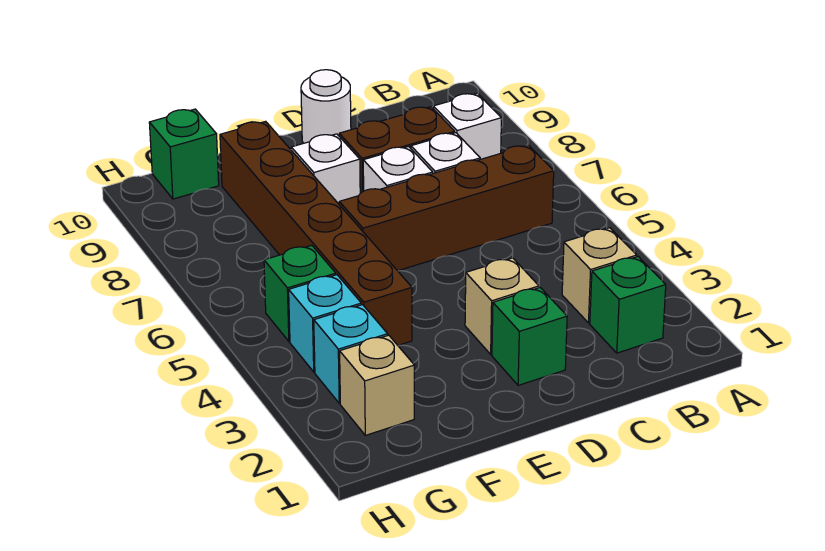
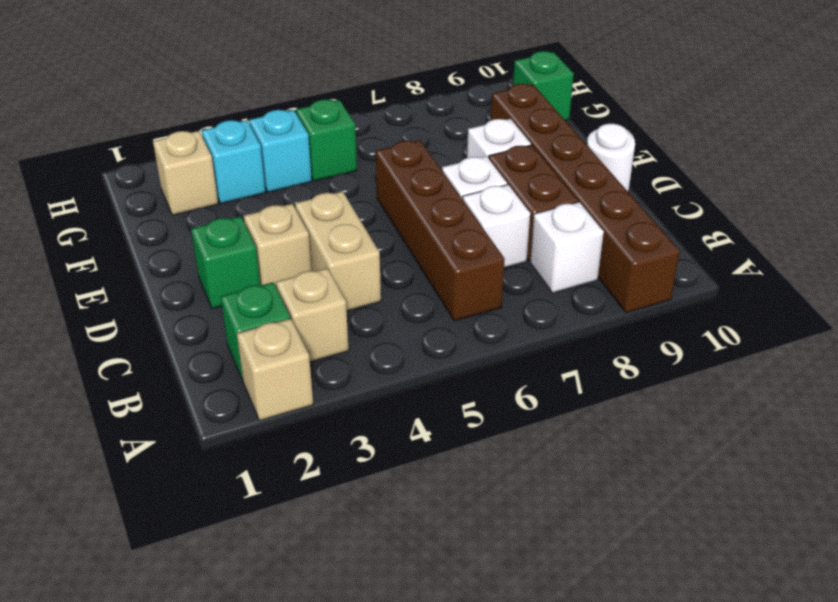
none -> tan brick A2 level 1
none -> tan brick C4:D4 level 1
brown brick F4:F9 level 1 -> brown brick A9:F9 level 1

